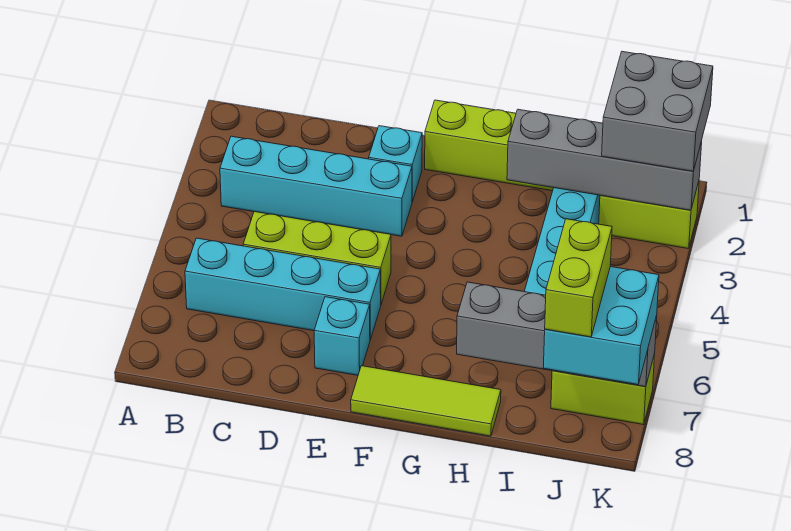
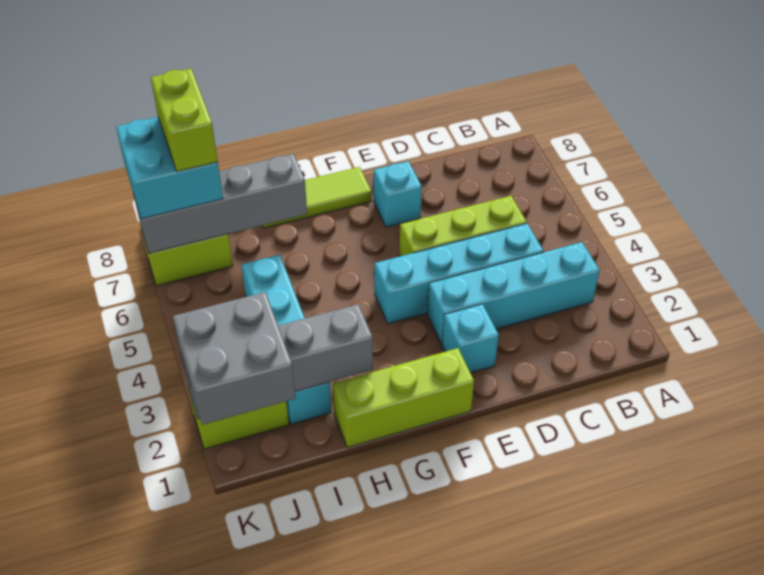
cyan brick B6:E6 level 1 -> cyan brick C4:F4 level 1

